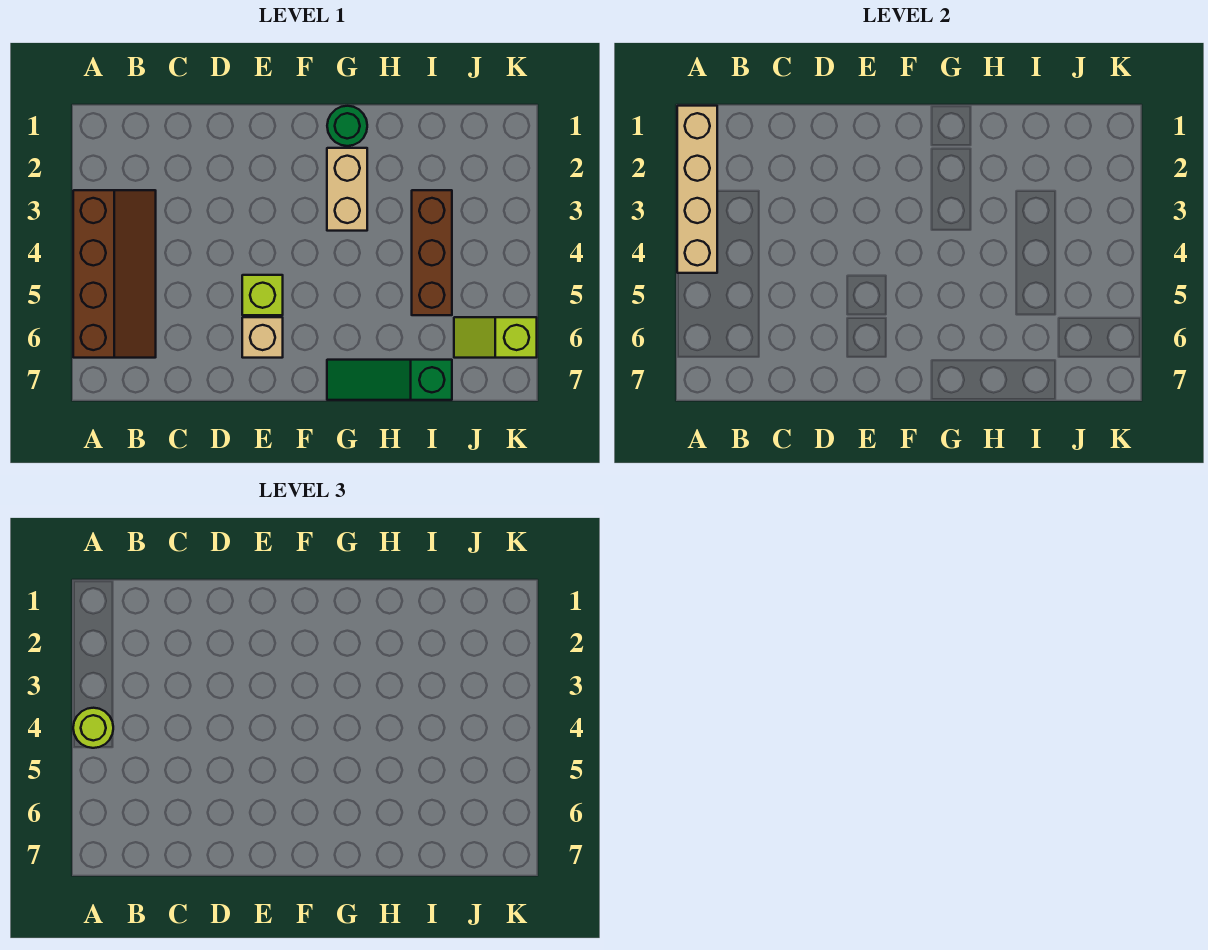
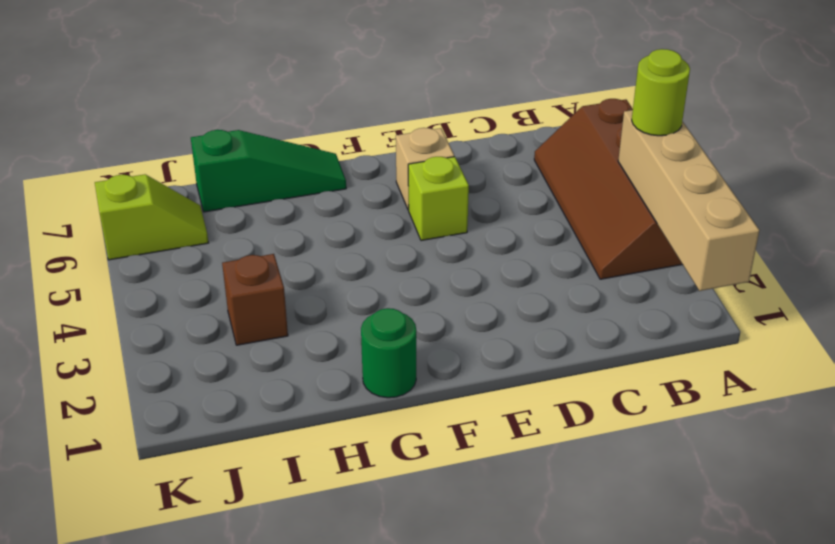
tan brick G2:G3 level 1 -> none
brown brick I3:I5 level 1 -> brown brick I3 level 1

